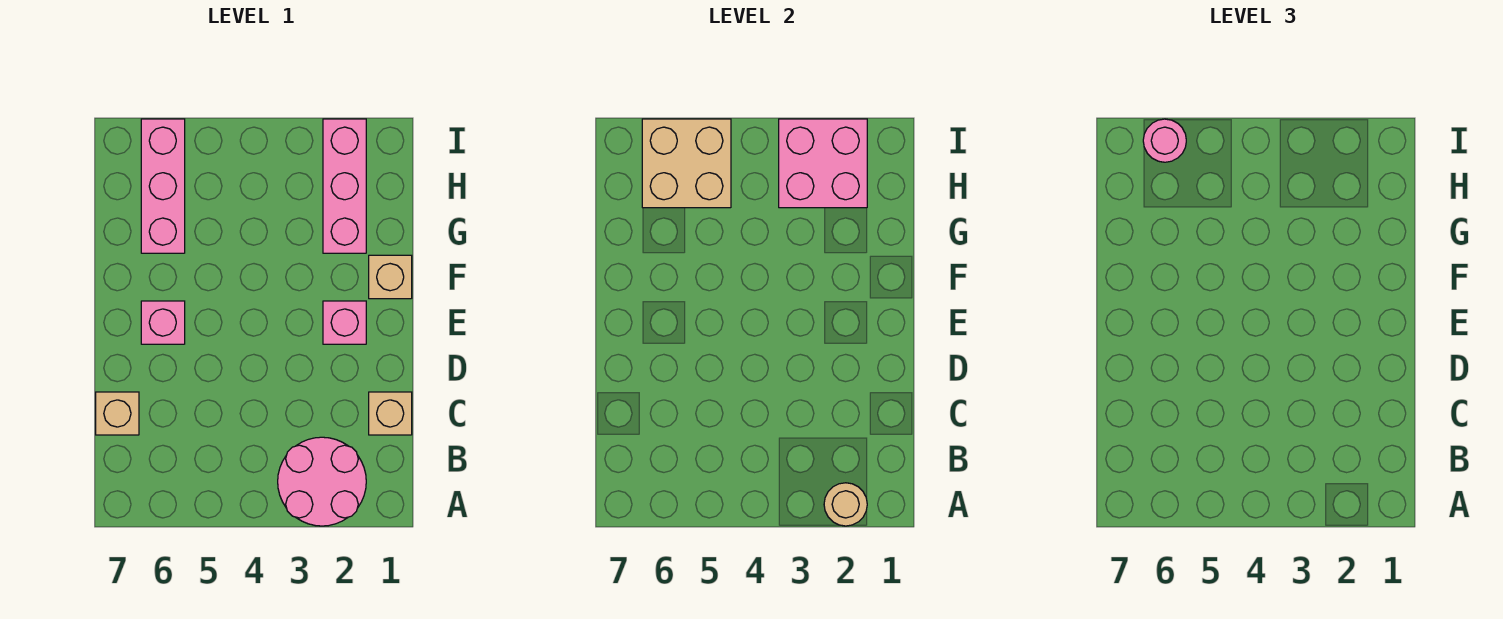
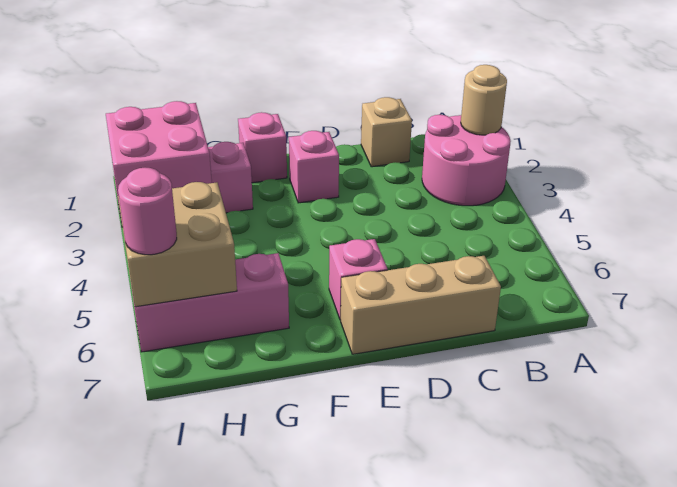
tan brick C7 level 1 -> tan brick C7:E7 level 1
tan brick F1 level 1 -> pink brick F1 level 1

